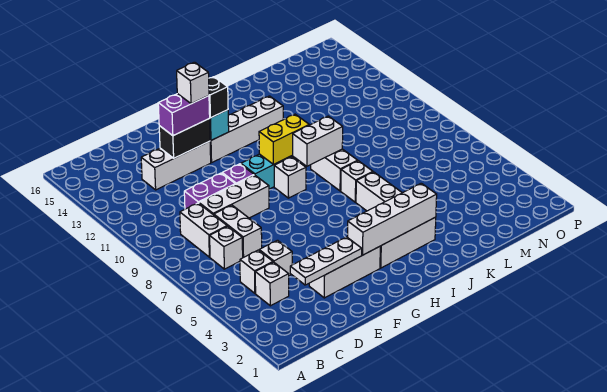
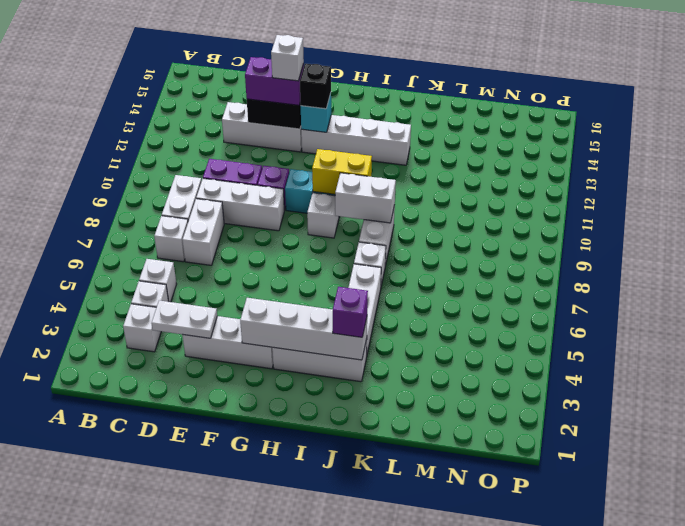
white plate D3:F3 level 2 -> white plate D3:E3 level 2
white brick D5 level 1 -> white brick C3 level 1
none -> purple brick J3 level 3

